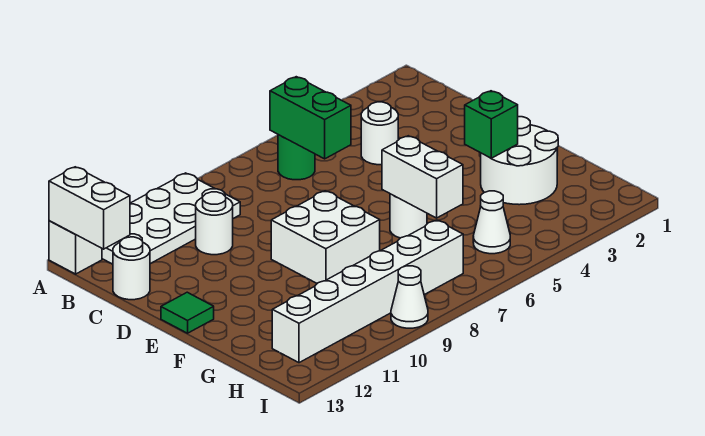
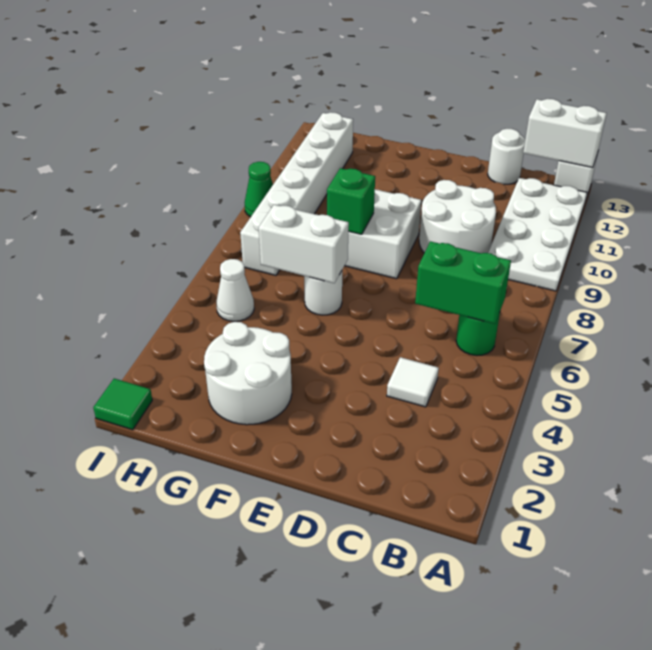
white round brick C4 level 1 -> white tile C4 level 1
white round brick C10 level 1 -> white round brick C9:D10 level 1
green tile E13 level 1 -> green tile I1 level 1
green brick F3 level 2 -> green brick F8 level 2
white cone I9 level 1 -> green cone I9 level 1

